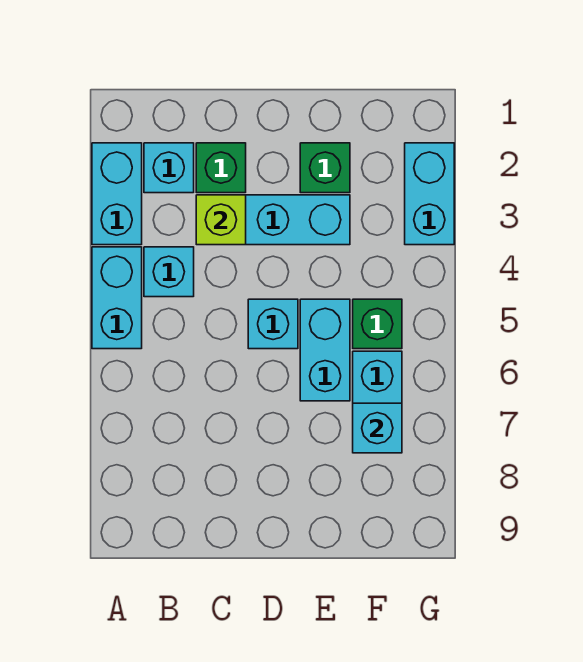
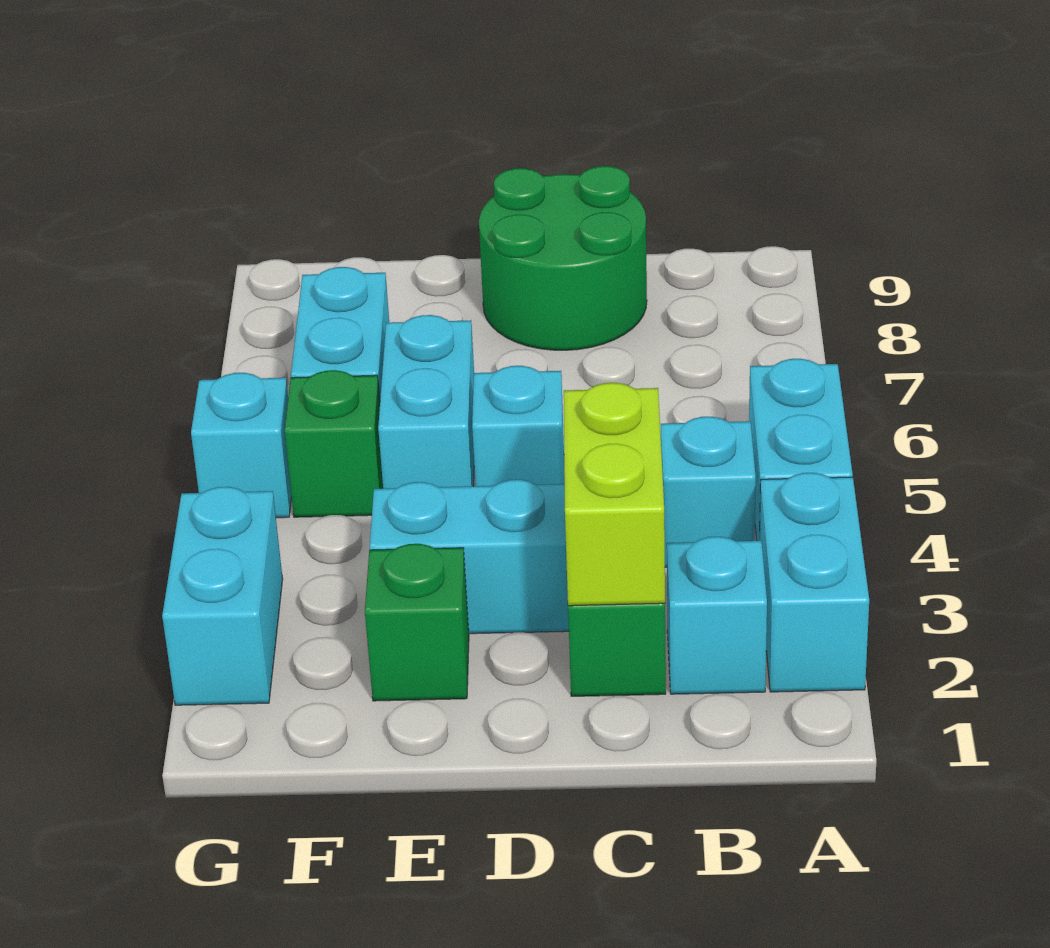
lime brick C3 level 2 -> lime brick C2:C3 level 2
none -> green round brick C8:D9 level 1
cyan brick F7 level 2 -> cyan brick G5 level 1

